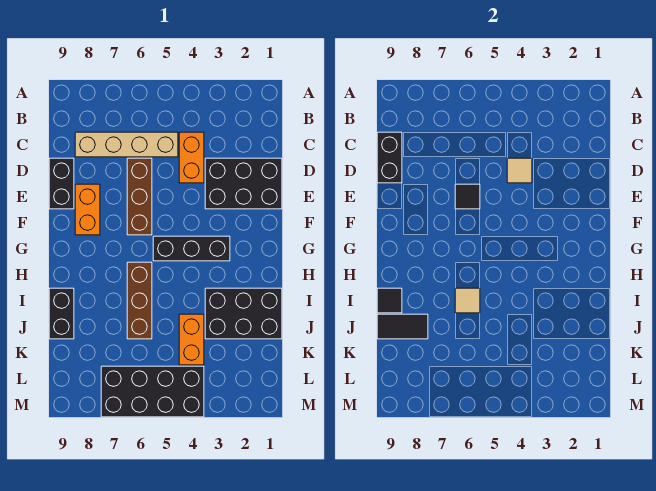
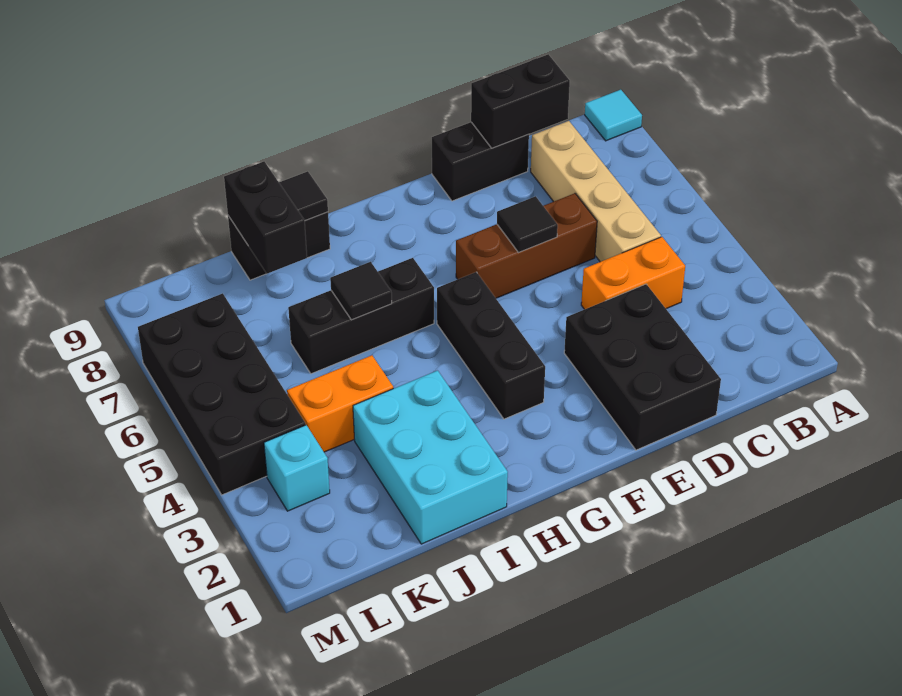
none -> cyan tile A9 level 1
tan tile D4 level 2 -> none
orange brick E8:F8 level 1 -> none
brown brick H6:J6 level 1 -> black brick H6:J6 level 1
black brick I1:J3 level 1 -> cyan brick I1:J3 level 1
tan tile I6 level 2 -> black tile I6 level 2
black tile J8:J9 level 2 -> black brick J8:J9 level 2
none -> cyan brick L3 level 1

